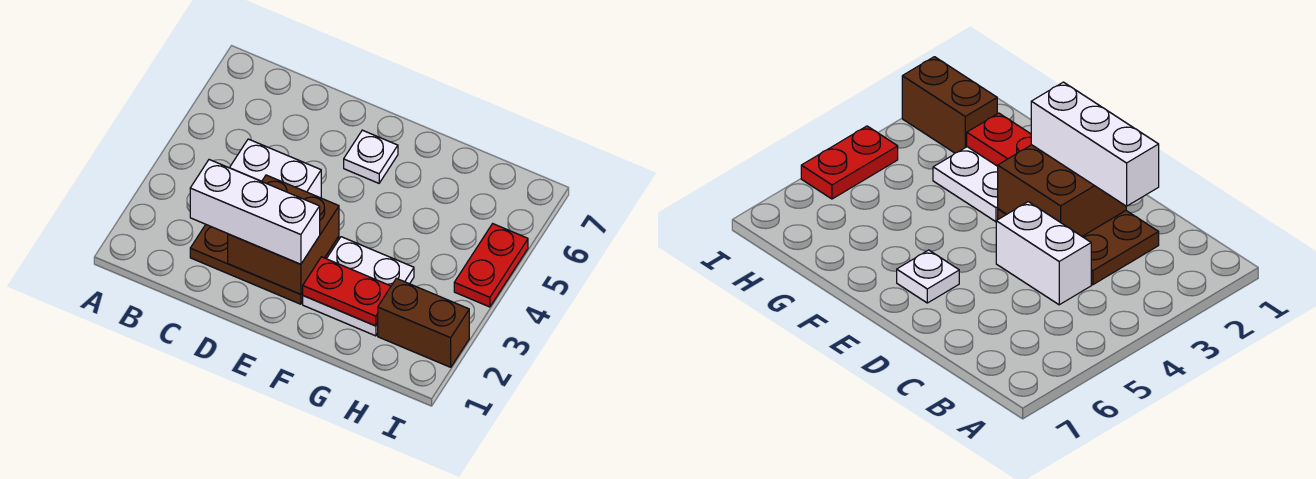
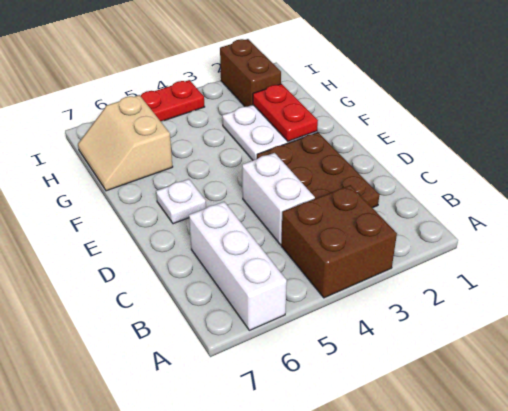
white brick C2:E2 level 3 -> white brick A6:C6 level 1
brown brick D2:E3 level 2 -> brown brick A3:B4 level 1
none -> tan slope G6:H7 level 1 top 6

